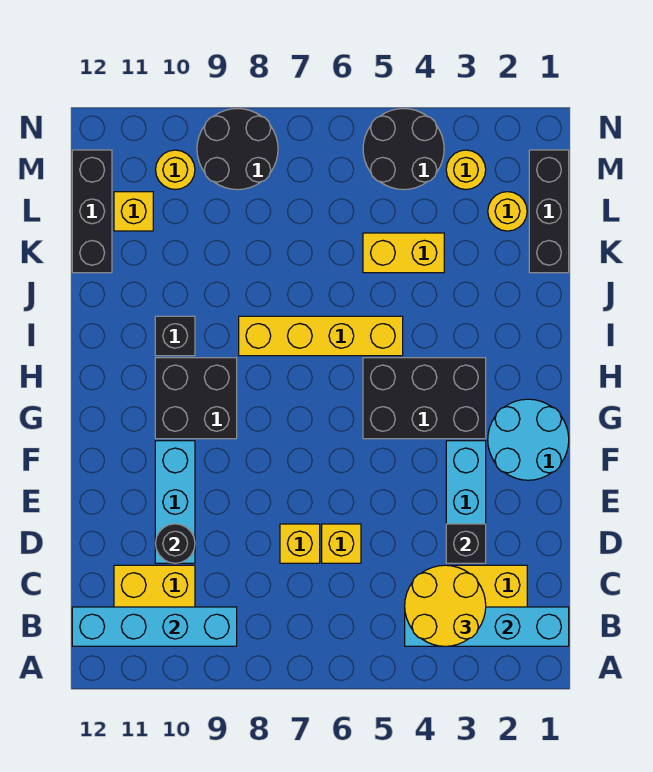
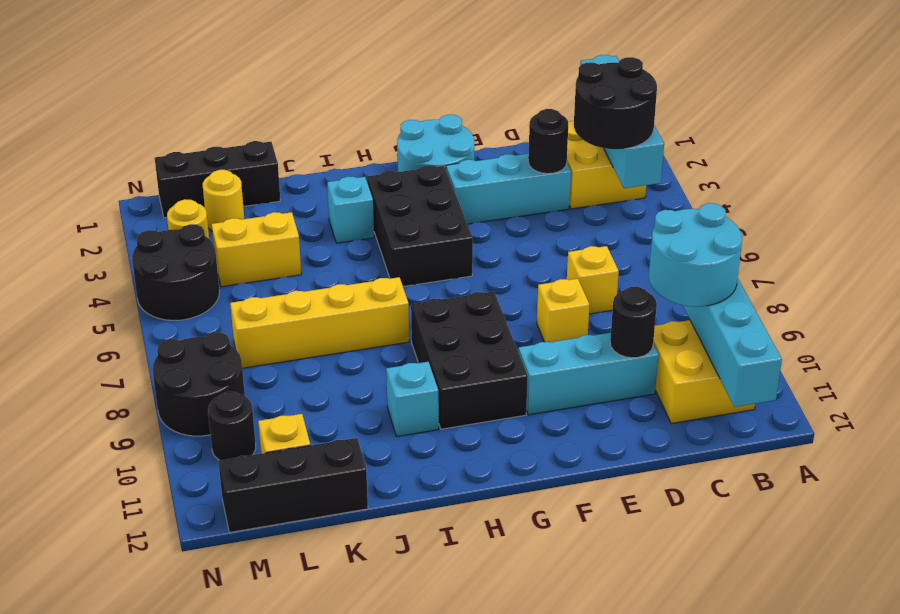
yellow round brick B3:C4 level 3 -> black round brick B3:C4 level 3
none -> cyan round brick B9:C10 level 3
black brick D3 level 2 -> black round brick D3 level 2
yellow brick D6 level 1 -> yellow brick E8 level 1
black brick G9:H10 level 1 -> black brick G8:H10 level 1
none -> cyan brick I3 level 1
yellow brick I5:I8 level 1 -> yellow brick I7:L7 level 1
black brick I10 level 1 -> cyan brick I10 level 1
yellow brick K4:K5 level 1 -> yellow brick K4:L4 level 1
yellow round brick M10 level 1 -> black round brick M10 level 1

